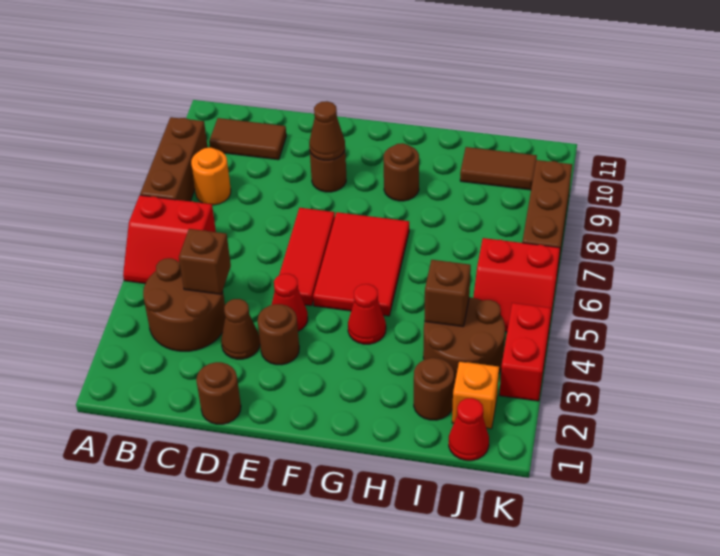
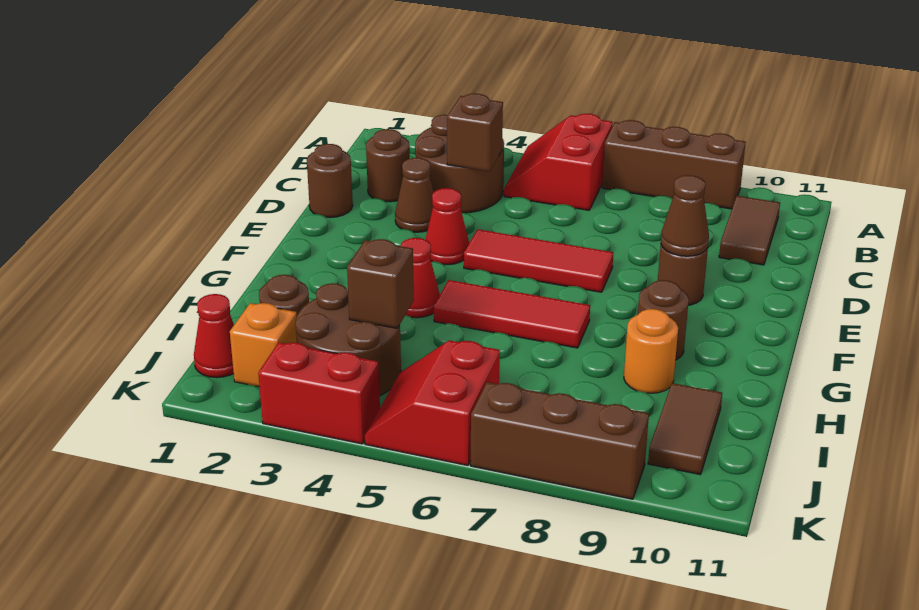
orange round brick B8 level 1 -> orange round brick H9 level 1
brown round brick E3 level 1 -> brown round brick C2 level 1
red tile F5:G7 level 1 -> red tile G5:G7 level 1

